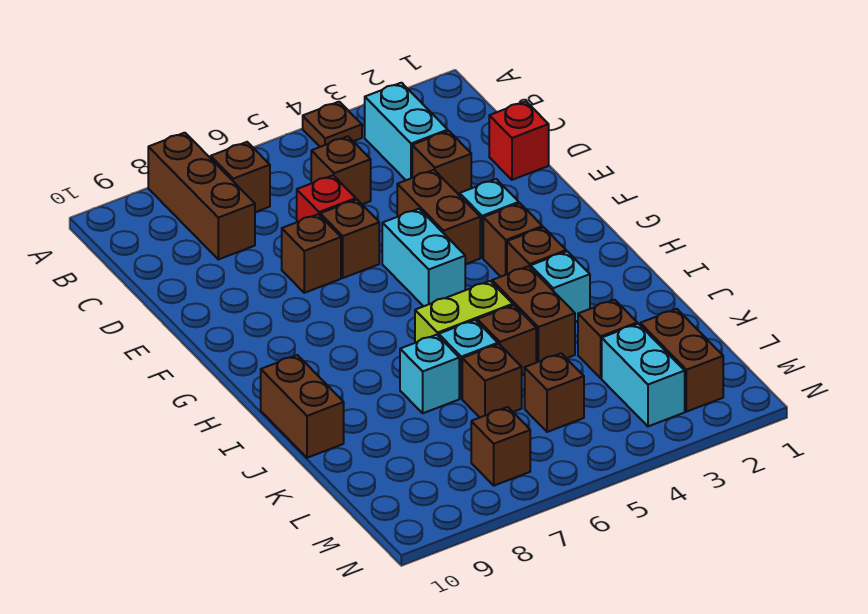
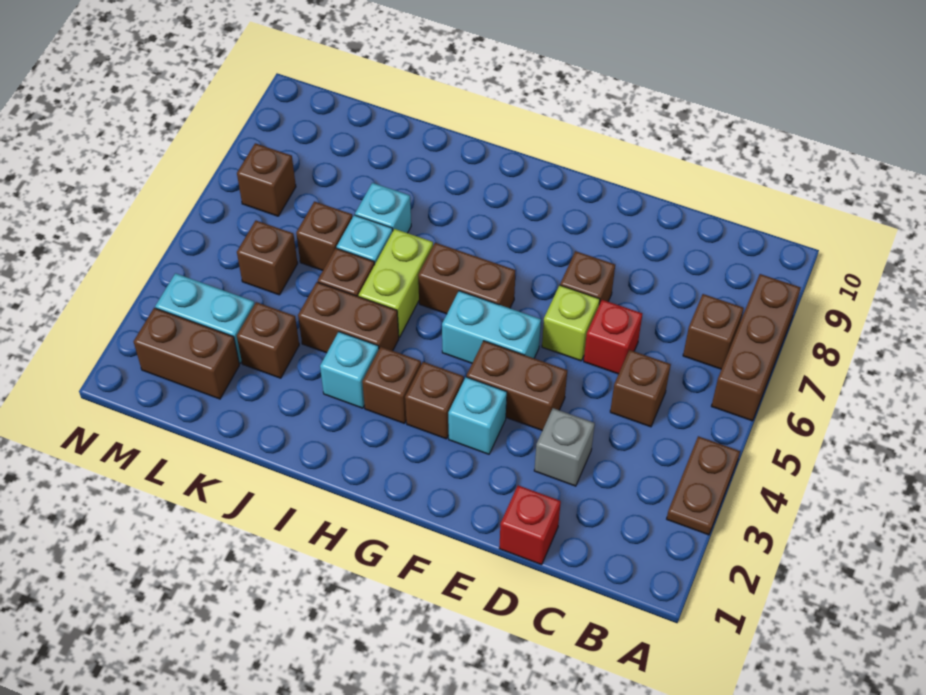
brown plate A4 level 1 -> brown plate A3:A4 level 1
brown brick A8:C8 level 1 -> brown brick A6:A8 level 1
cyan brick B3:C3 level 1 -> none
brown brick D3 level 1 -> grey brick D3 level 1
brown brick E6 level 1 -> lime brick E6 level 1
brown brick I10:J10 level 1 -> brown brick G6:H6 level 1

